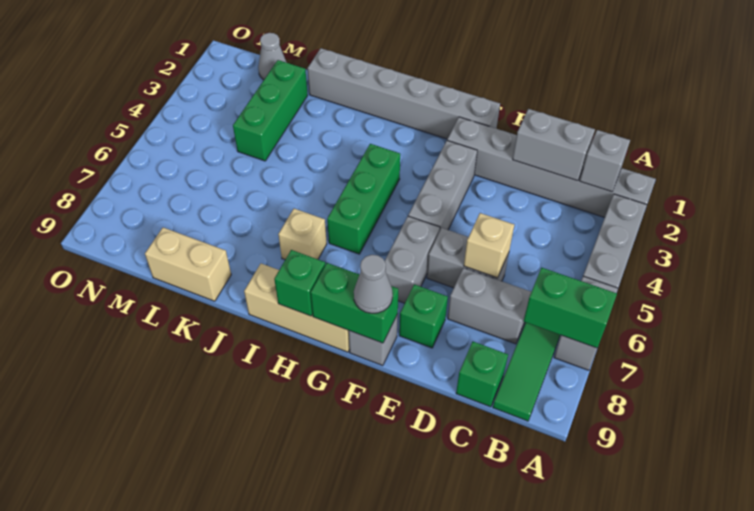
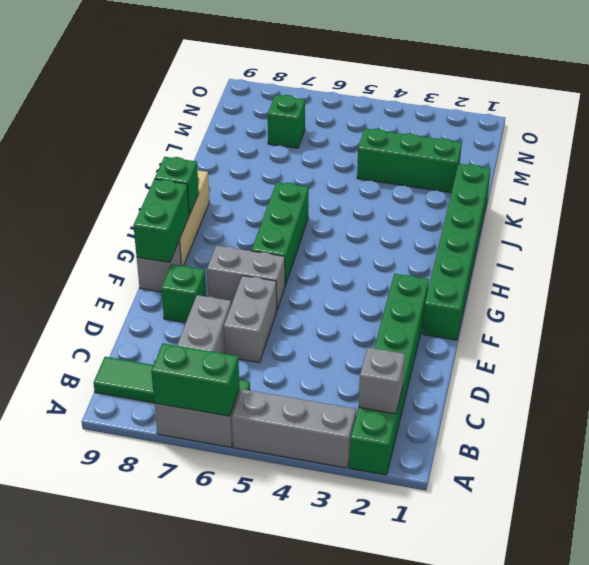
grey brick A2:F2 level 1 -> green brick A2:F2 level 1
green brick A7:B7 level 2 -> green brick A6:A7 level 2
grey brick C2:D2 level 2 -> none
green brick C9 level 1 -> green brick M7 level 1
tan brick D6 level 2 -> none
grey brick F1:K1 level 1 -> green brick F1:K1 level 1
grey brick F3:F5 level 1 -> none
grey cone F9 level 3 -> none
green brick H4:H6 level 1 -> green brick G6:I6 level 1
tan brick I7 level 1 -> none
tan brick K9:L9 level 1 -> none
grey cone M1 level 1 -> none

